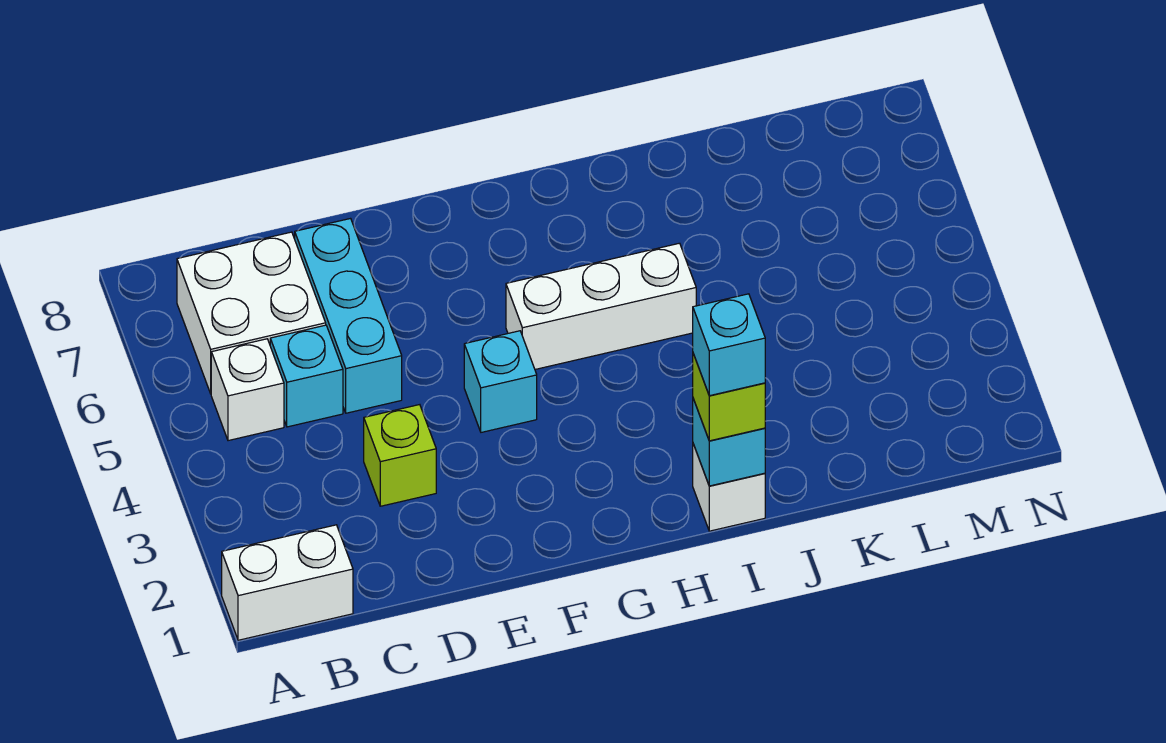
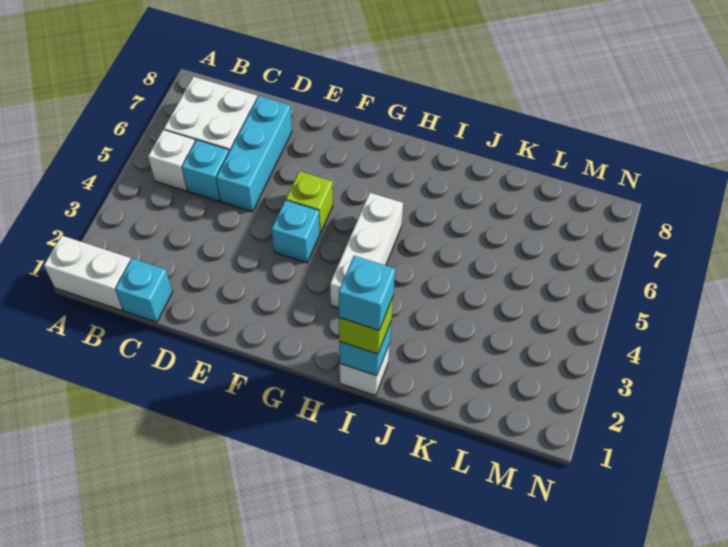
none -> cyan brick C1 level 1
lime brick D3 level 1 -> lime brick F5 level 1
white brick G5:I5 level 1 -> white brick H3:H5 level 1

